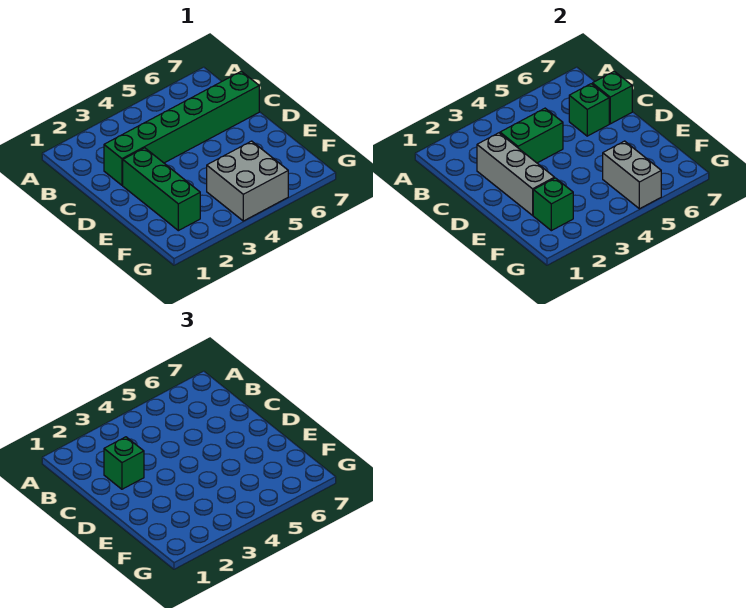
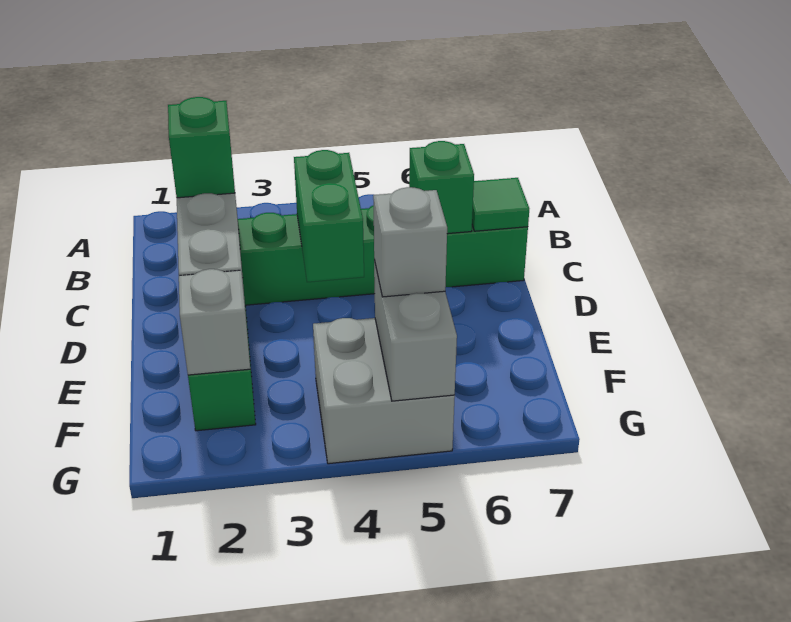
green brick C3:C4 level 2 -> green brick C4:D4 level 2
green brick C7 level 2 -> green tile C7 level 2
green brick F2 level 2 -> grey brick F2 level 2
none -> grey brick F5 level 3

